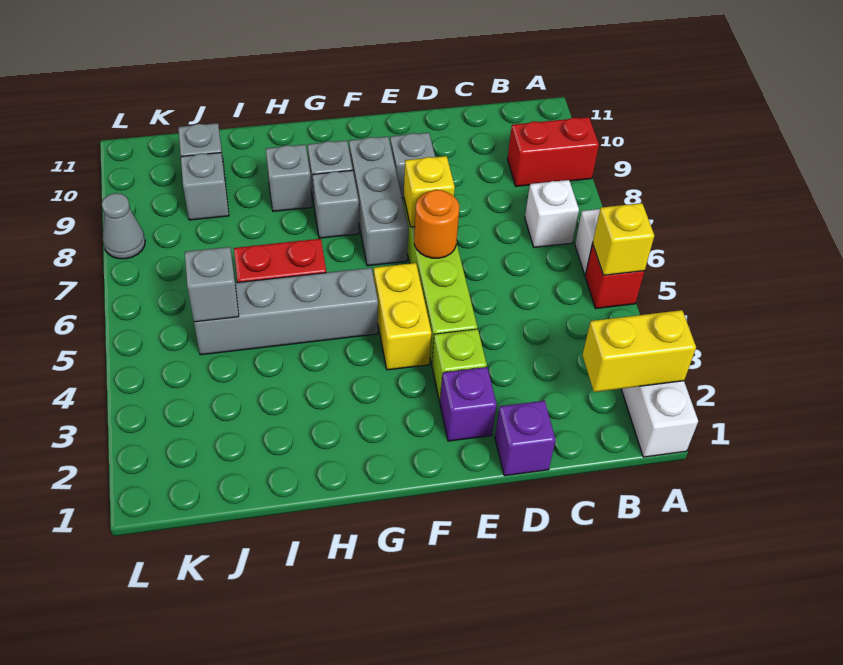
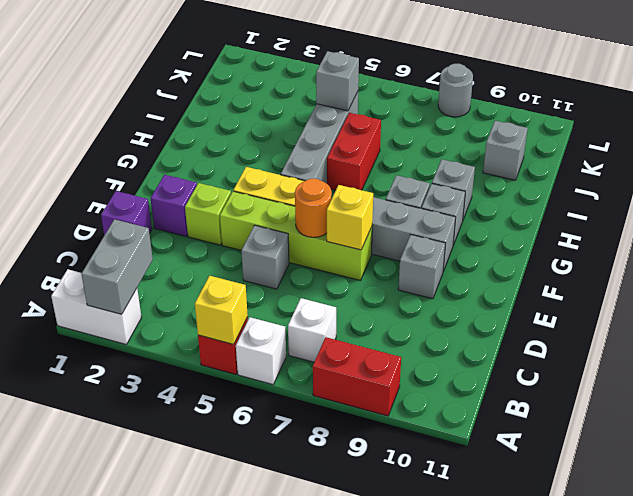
yellow brick A2:B2 level 2 -> grey brick A2:B2 level 2
red brick A9:B9 level 1 -> red brick A8:A9 level 1
grey brick J9 level 1 -> grey brick D5 level 1
grey cone L8 level 1 -> grey round brick L8 level 1

